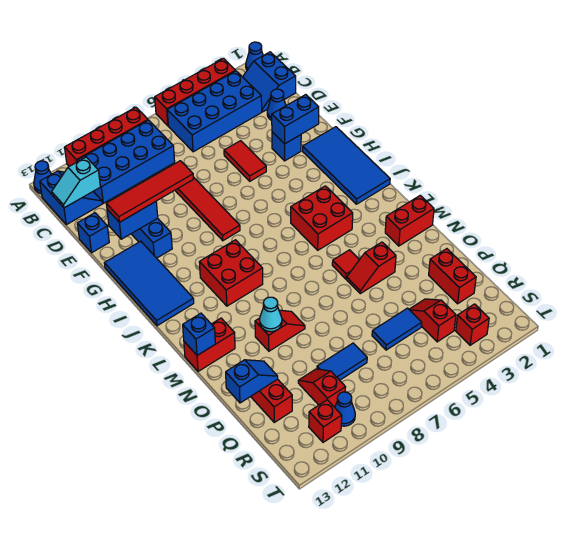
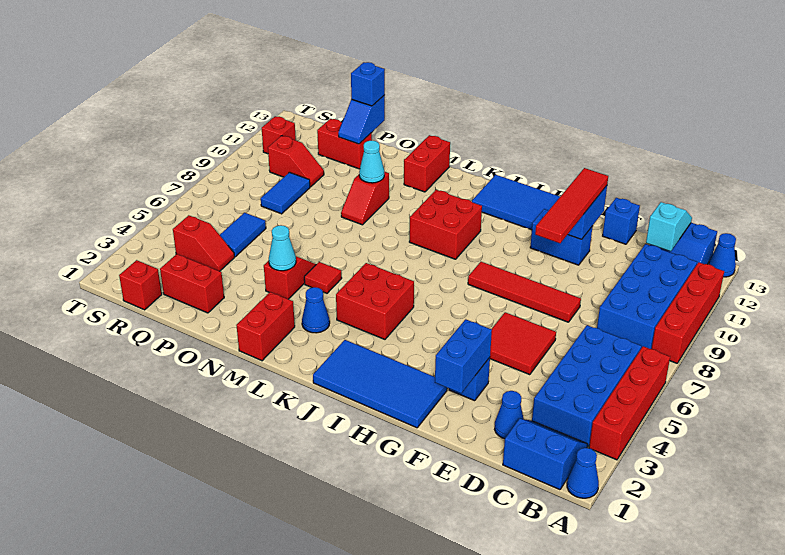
red tile E5:F5 level 1 -> red tile E5:F6 level 1
blue brick M13 level 2 -> blue brick P13 level 3
none -> cyan cone N4 level 2
red brick S3 level 1 -> red brick R1 level 1
blue cone S10 level 1 -> blue cone L3 level 1

